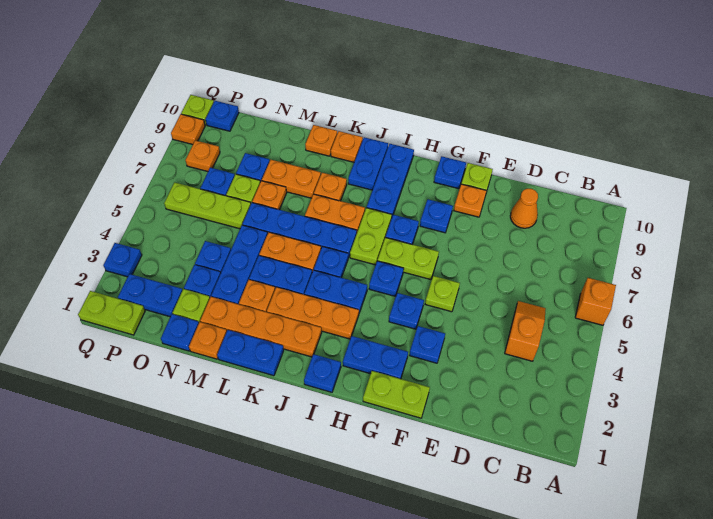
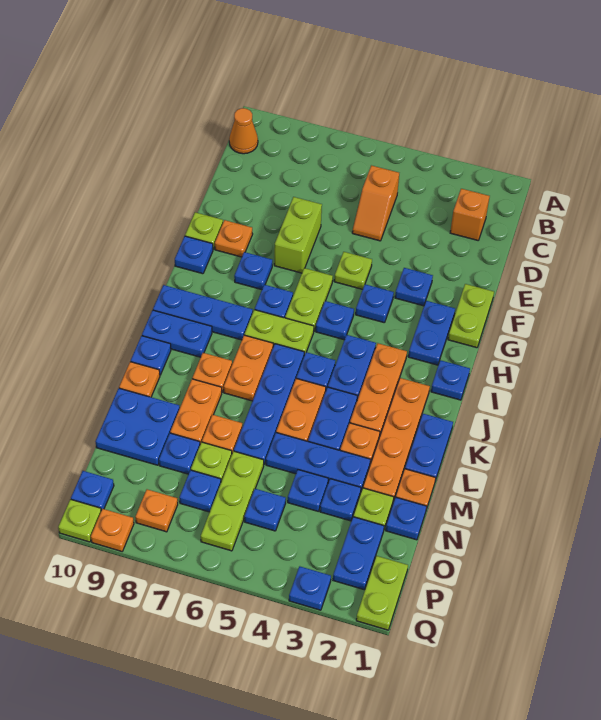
orange brick A6 level 1 -> orange brick C2 level 1
orange slope C4:C5 level 1 top 4 -> orange slope C5:D5 level 1 top C
orange cone D9 level 1 -> orange cone B10 level 1
none -> lime brick E7:F7 level 1
orange plate K10 level 1 -> blue plate K10 level 1
none -> blue plate M9:N10 level 1
none -> blue plate O5 level 1

